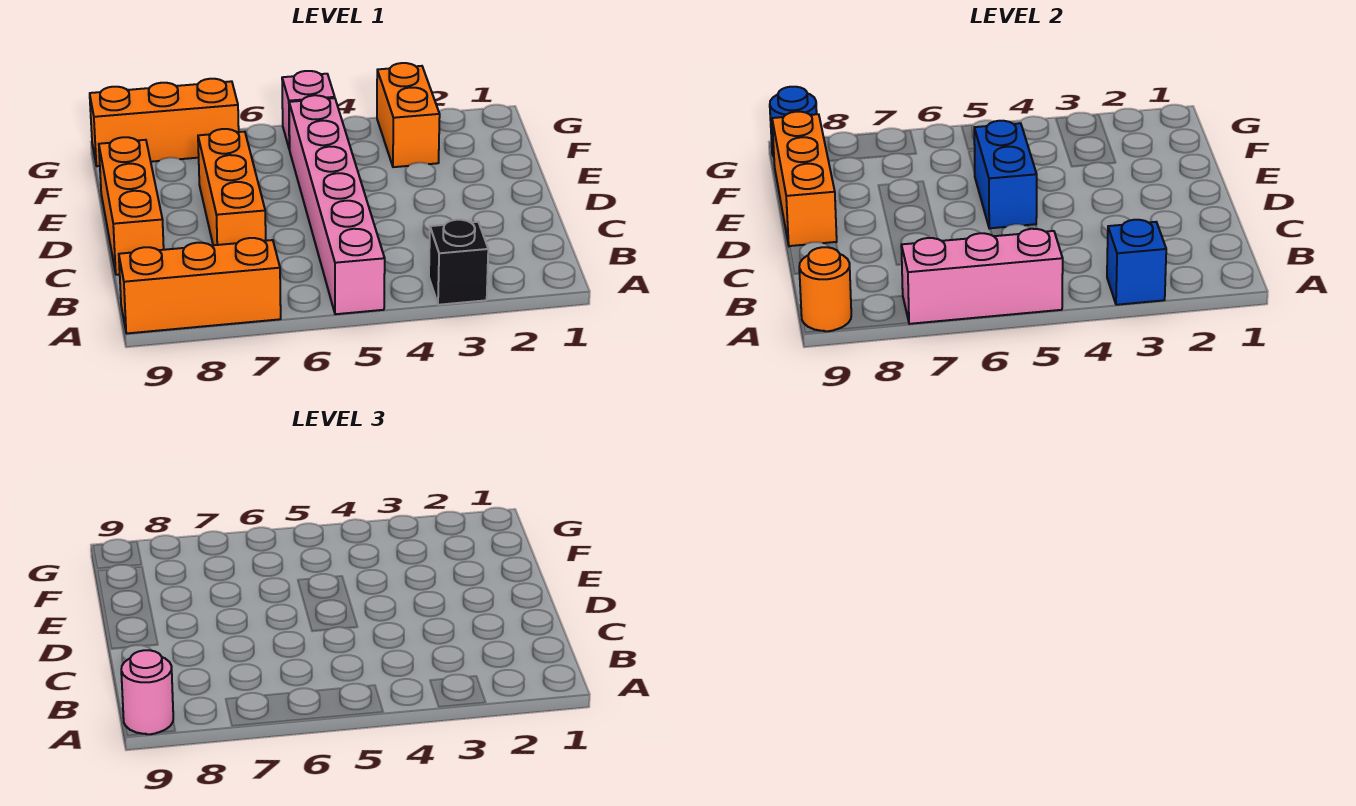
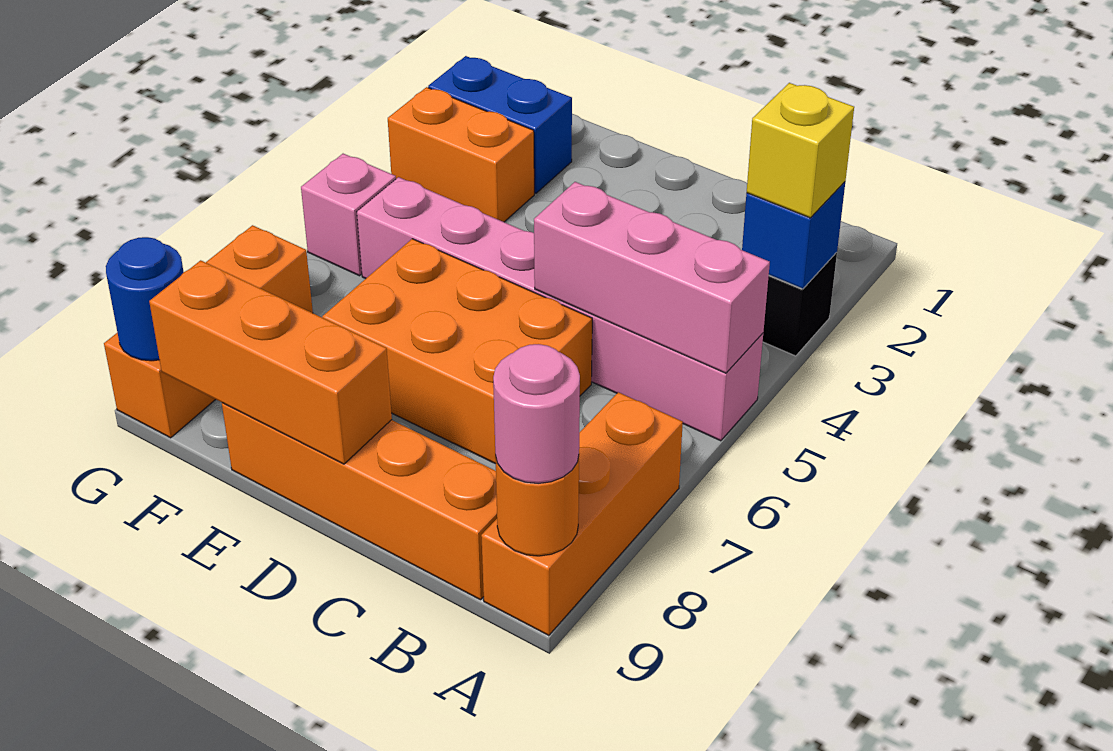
none -> yellow brick A3 level 3
pink brick A5:A7 level 2 -> pink brick A5:C5 level 2
orange brick C7:E7 level 1 -> orange brick C6:E7 level 1
orange brick C9:E9 level 1 -> orange brick B9:E9 level 1
blue brick D5:E5 level 2 -> blue brick F2:G2 level 1

